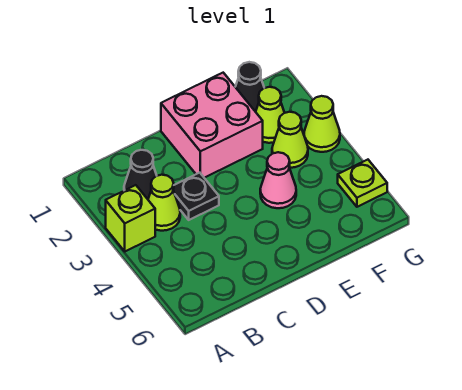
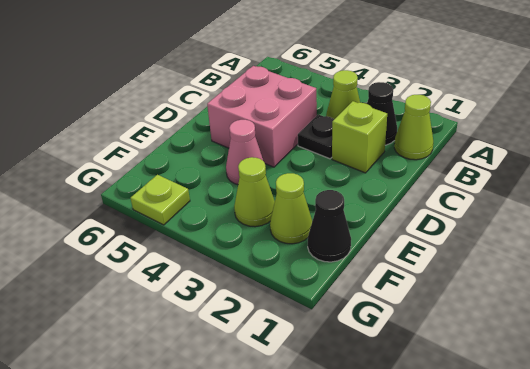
lime brick A3 level 1 -> lime brick C2 level 1
pink brick D1:E2 level 1 -> pink brick C4:D5 level 1
lime cone G3 level 1 -> lime cone B1 level 1

